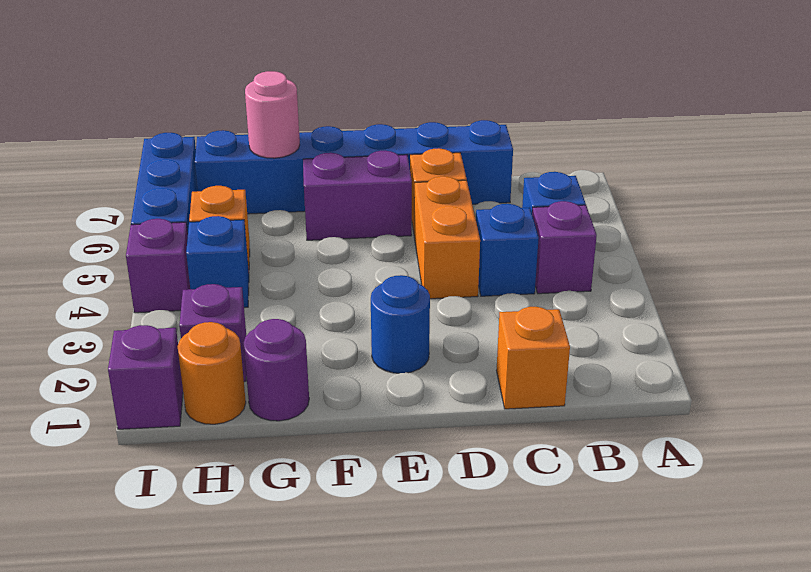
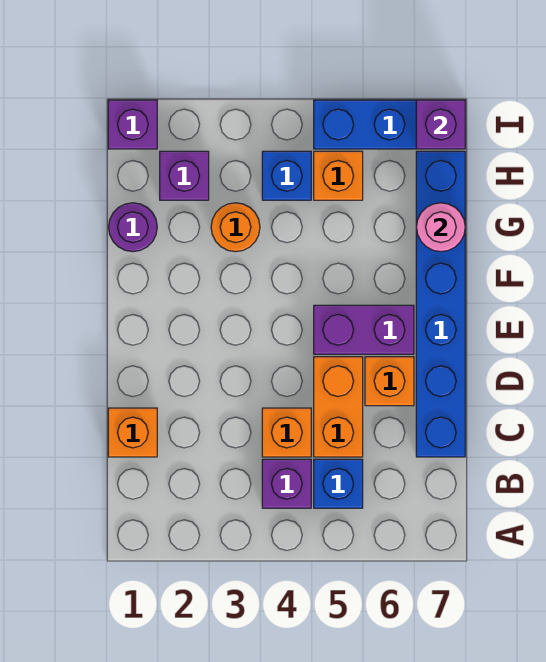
blue brick C4 level 1 -> orange brick C4 level 1
orange brick D4:D5 level 1 -> orange brick C5:D5 level 1
blue round brick E2 level 1 -> none
purple brick E6:F6 level 1 -> purple brick E5:E6 level 1
orange round brick H1 level 1 -> orange round brick G3 level 1
purple brick I4 level 1 -> purple brick I7 level 2

